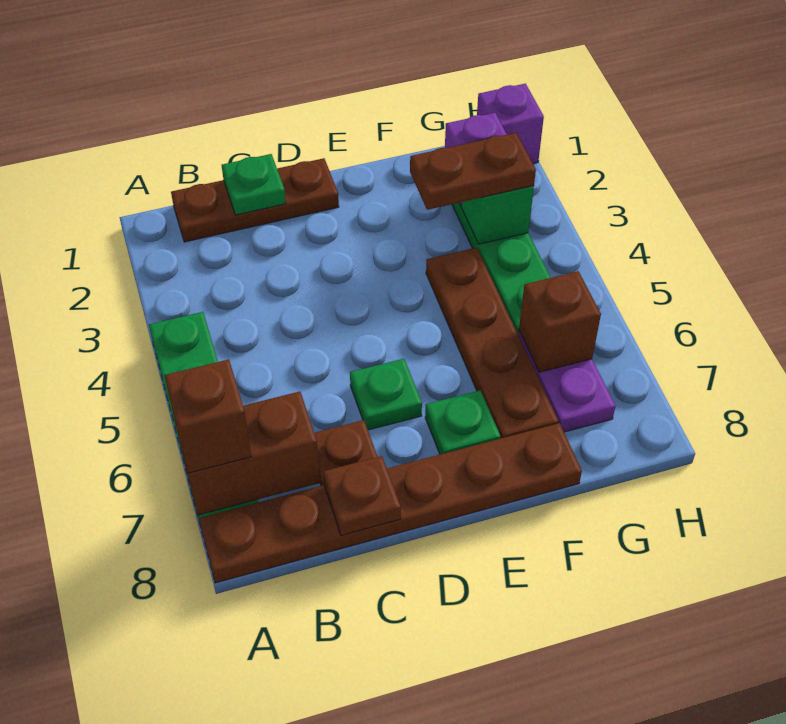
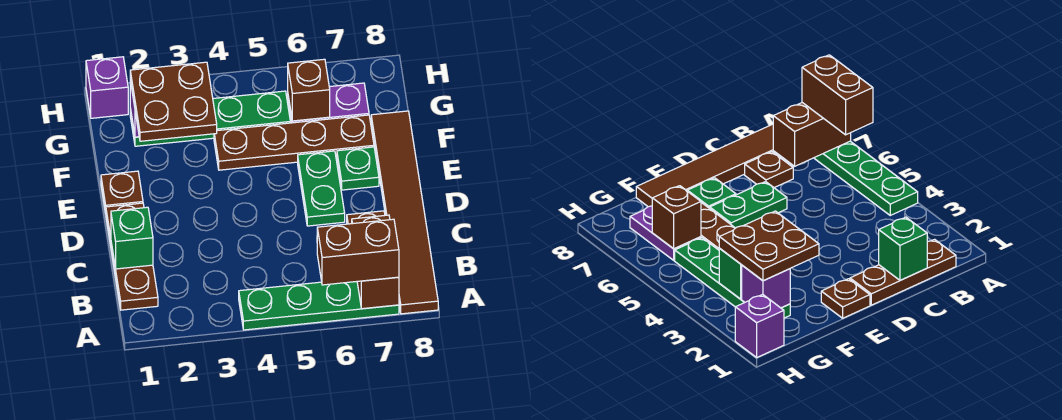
brown brick A7 level 3 -> brown brick A6:A7 level 3
brown plate A8:F8 level 1 -> brown tile A8:F8 level 1
green plate C1 level 2 -> green brick C1 level 2
brown plate C8 level 2 -> brown plate E1 level 1
green plate D6 level 1 -> green plate D6:E6 level 1
brown plate F3:G3 level 3 -> brown plate F2:G3 level 3

